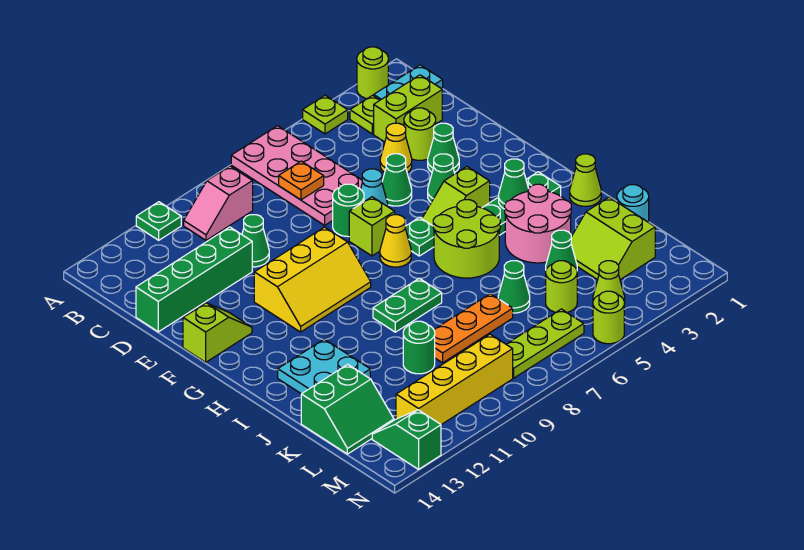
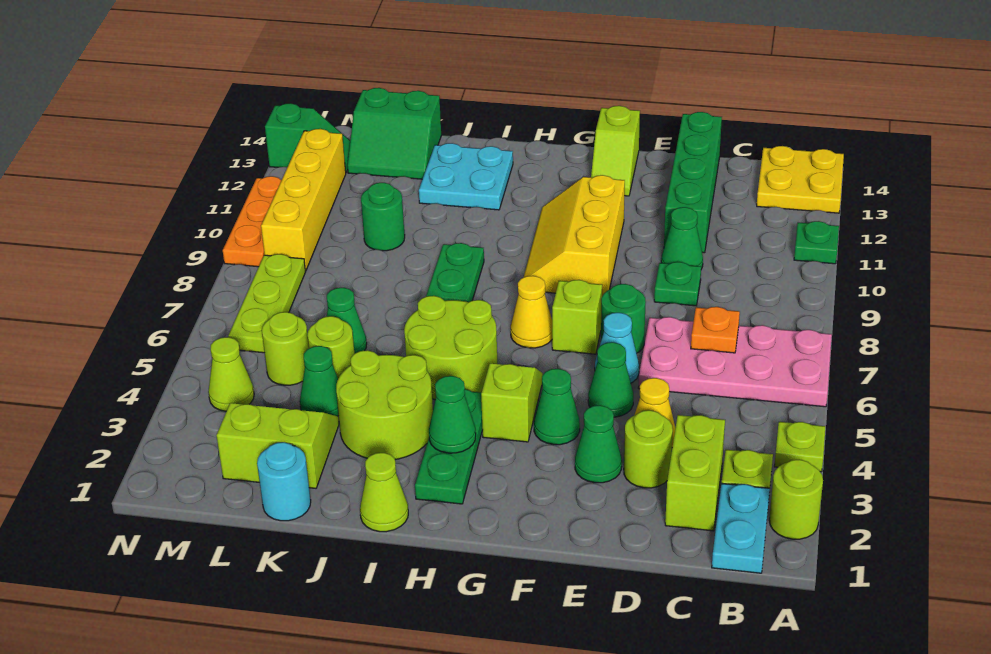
none -> yellow plate A13:B14 level 1
pink slope B9:B10 level 1 top 9 -> none
green plate G6 level 1 -> green plate D9 level 1
pink round brick I3:J4 level 1 -> lime round brick I3:J4 level 1
orange plate K7:K9 level 1 -> orange plate N9:N11 level 1
green slope K13:L14 level 1 top K -> green slope K13:L14 level 1 top 14
lime round brick N5 level 1 -> lime round brick K5 level 1

